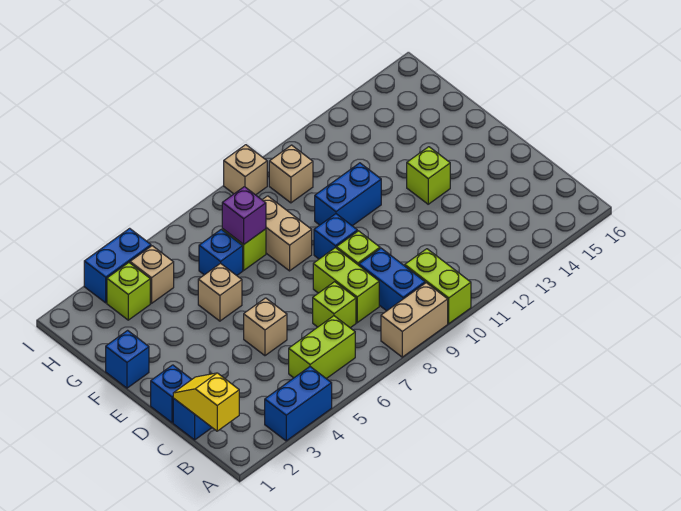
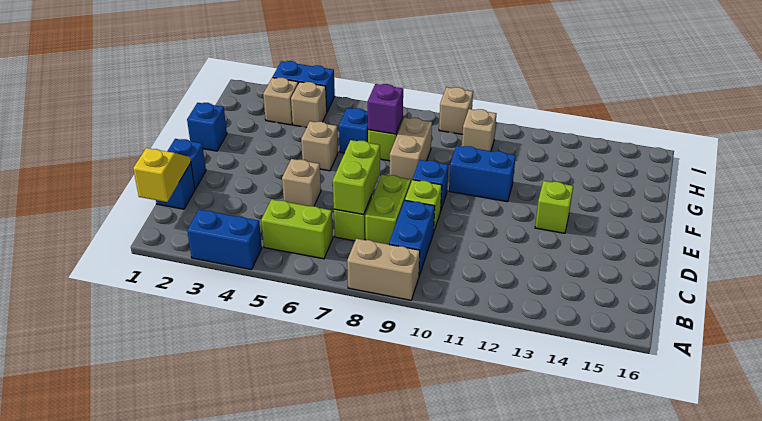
lime brick A10:B10 level 1 -> lime brick C7:D7 level 2
lime brick H3 level 1 -> tan brick H3 level 1

